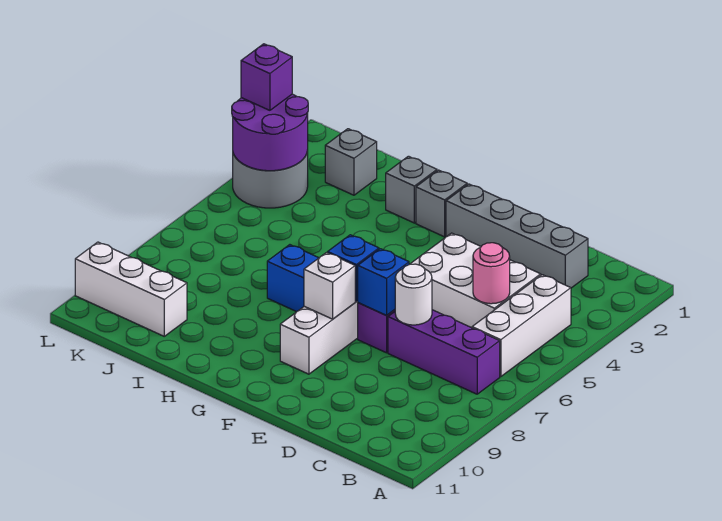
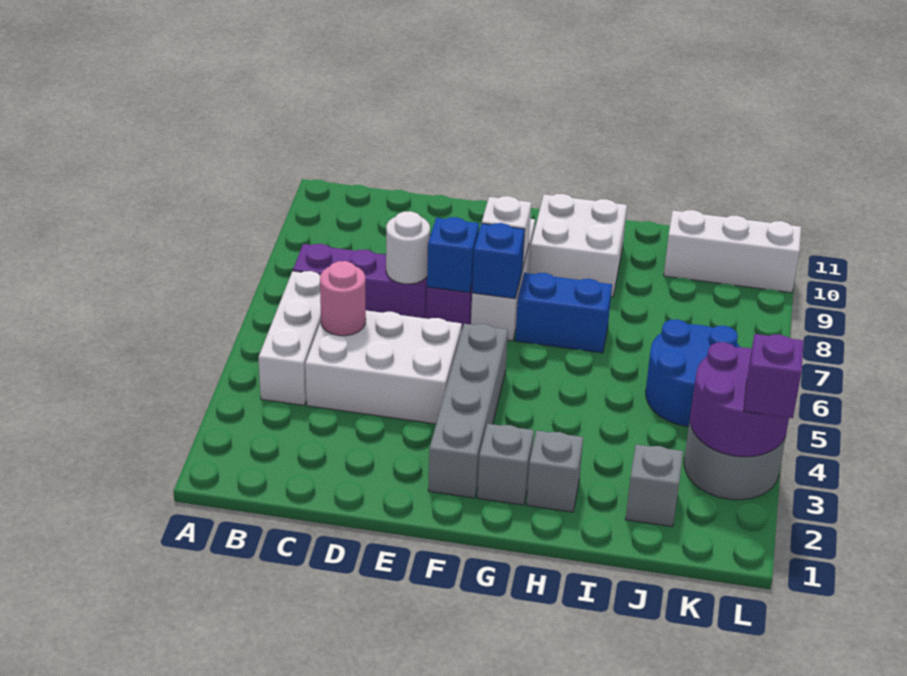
grey brick C2:F2 level 1 -> grey brick F2:F5 level 1
none -> white brick G9:H10 level 1
none -> blue round brick J5:K6 level 1

